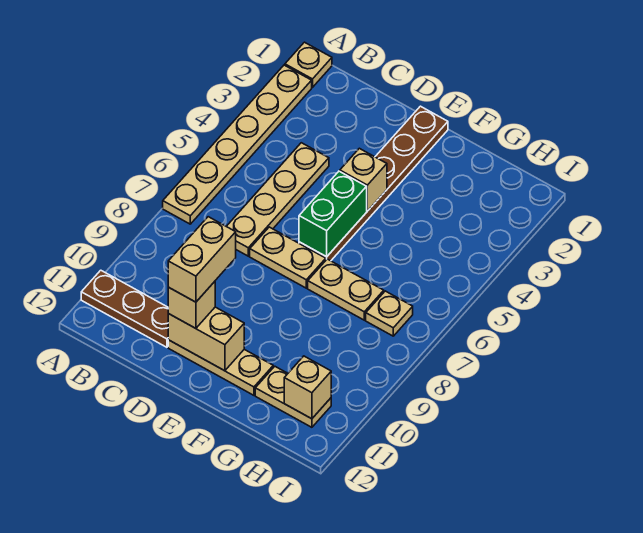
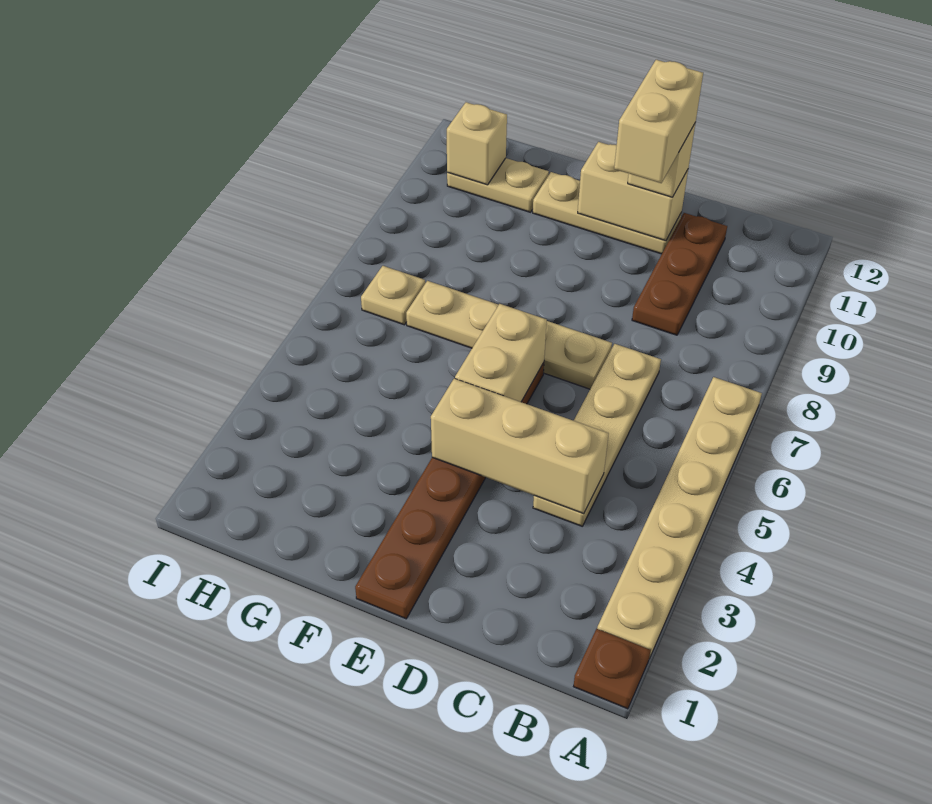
tan plate A1 level 1 -> brown plate A1 level 1
brown plate A11:C11 level 1 -> brown plate C9:C11 level 1
tan brick E4 level 2 -> tan brick C4:E4 level 2
green brick E5:E6 level 2 -> tan brick E5:E6 level 2

